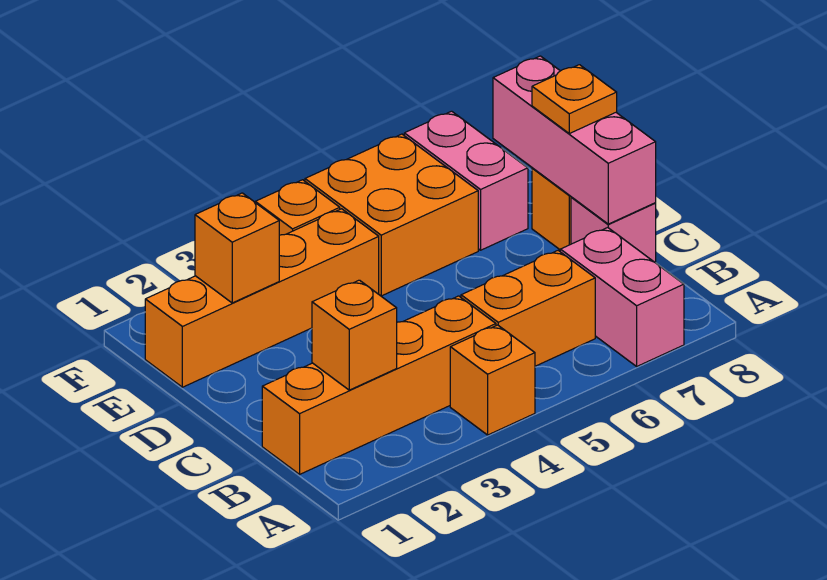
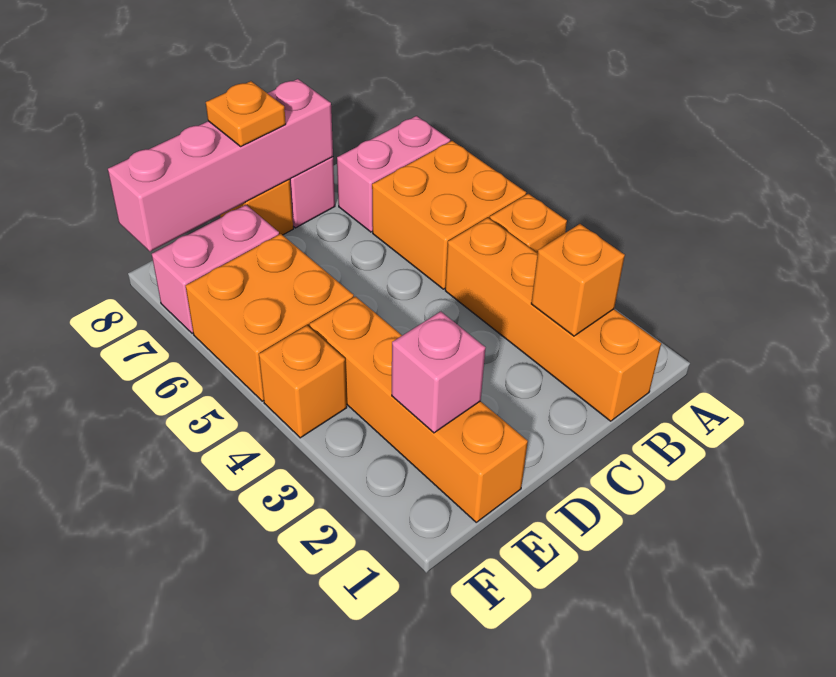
orange brick B5:B6 level 1 -> orange brick A5:B6 level 1
pink brick C8:E8 level 2 -> pink brick C8:F8 level 2
orange brick E2 level 2 -> pink brick E2 level 2

